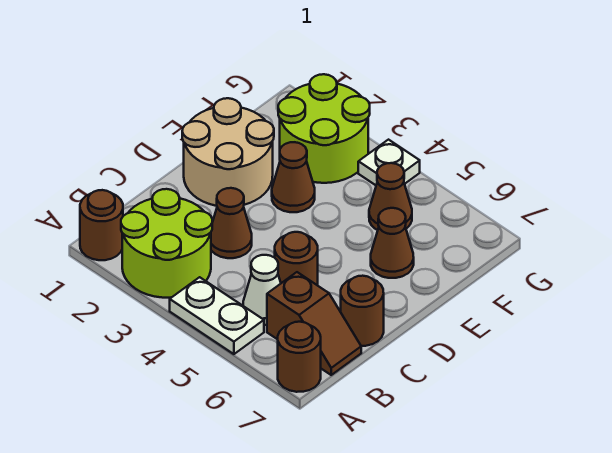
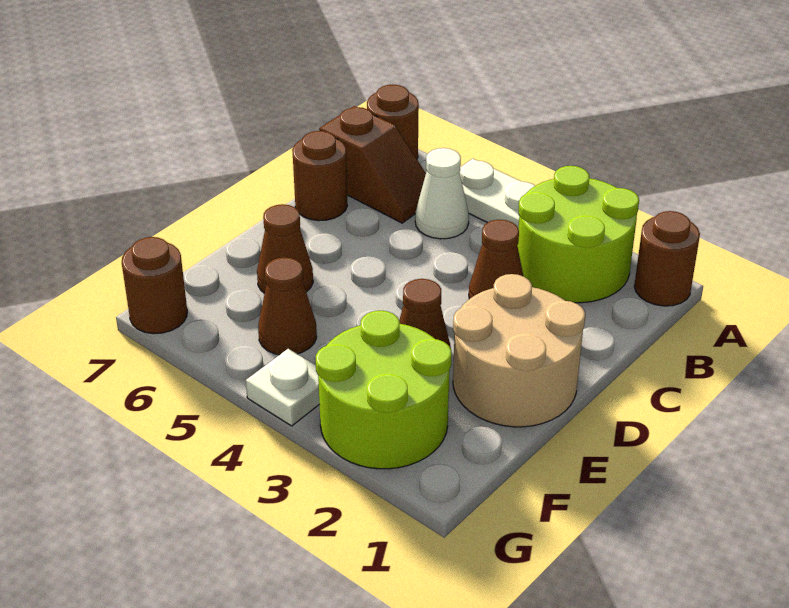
brown slope B6:B7 level 1 top 6 -> brown slope B6:B7 level 1 top 7
brown round brick C5 level 1 -> brown round brick G7 level 1

